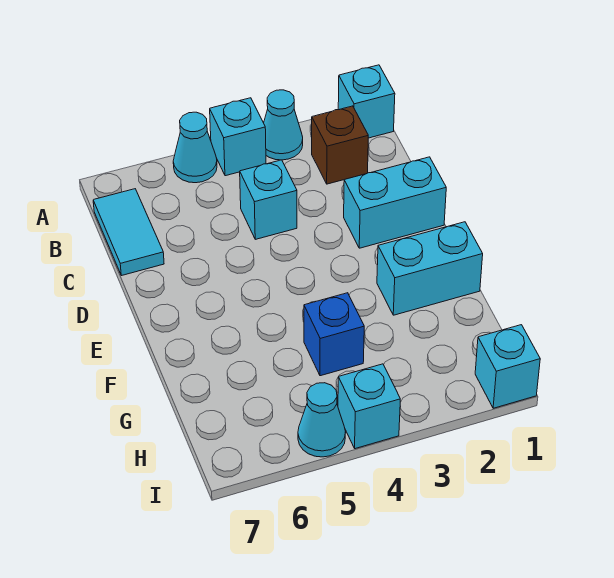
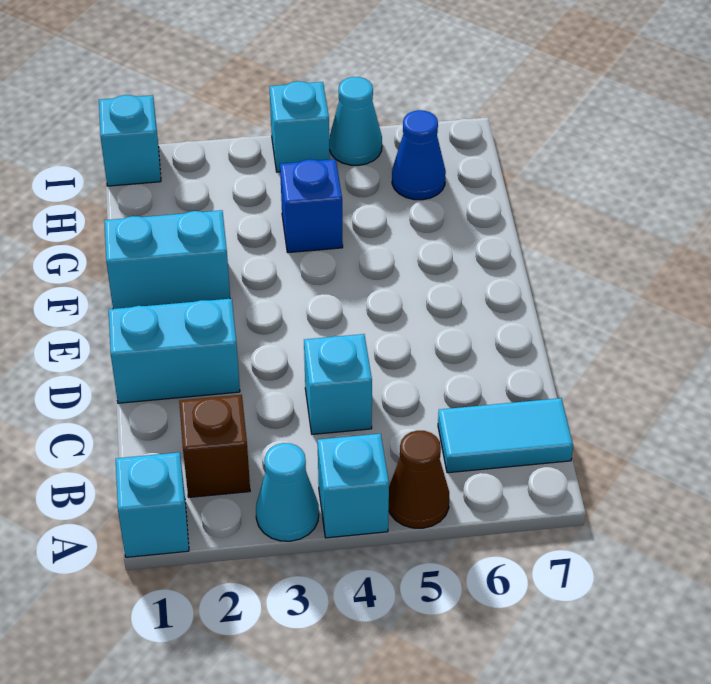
cyan cone A5 level 1 -> brown cone A5 level 1
cyan tile B7:C7 level 1 -> cyan tile B6:B7 level 1
none -> blue cone H6 level 1

